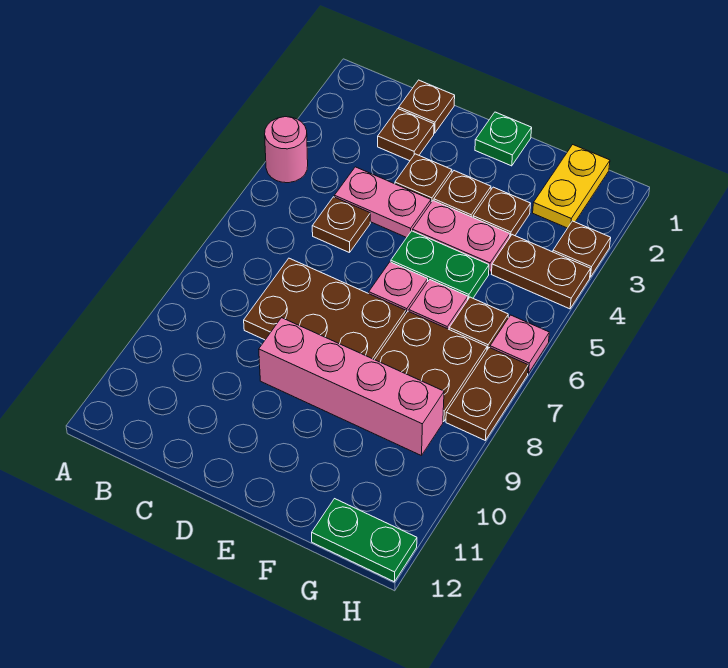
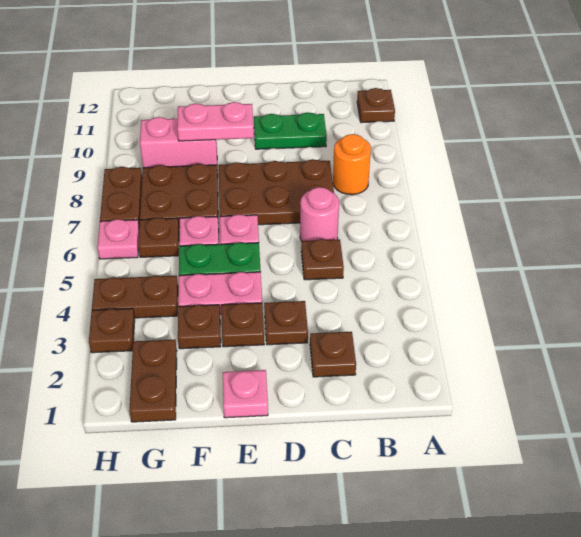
pink round brick A4 level 1 -> pink round brick C6 level 1
none -> orange round brick B8 level 1
brown plate C1 level 1 -> brown plate A11 level 1
pink plate C4:D4 level 1 -> pink plate E9:F9 level 2
pink brick D9:G9 level 1 -> pink brick F9:G9 level 1
green plate E1 level 1 -> pink plate E1 level 1
yellow plate G1:G2 level 1 -> brown plate G1:G2 level 1
green plate G12:H12 level 1 -> green plate C10:D10 level 1

